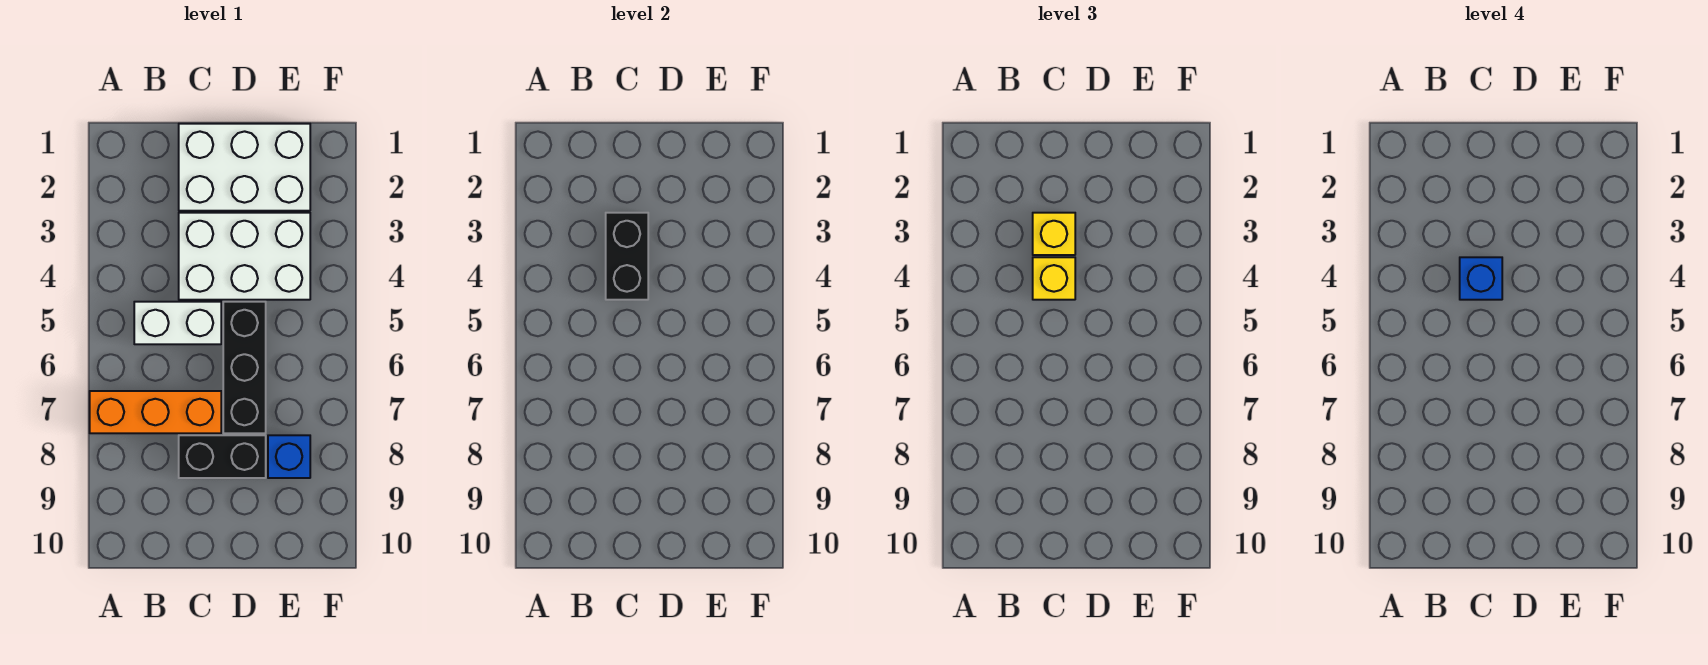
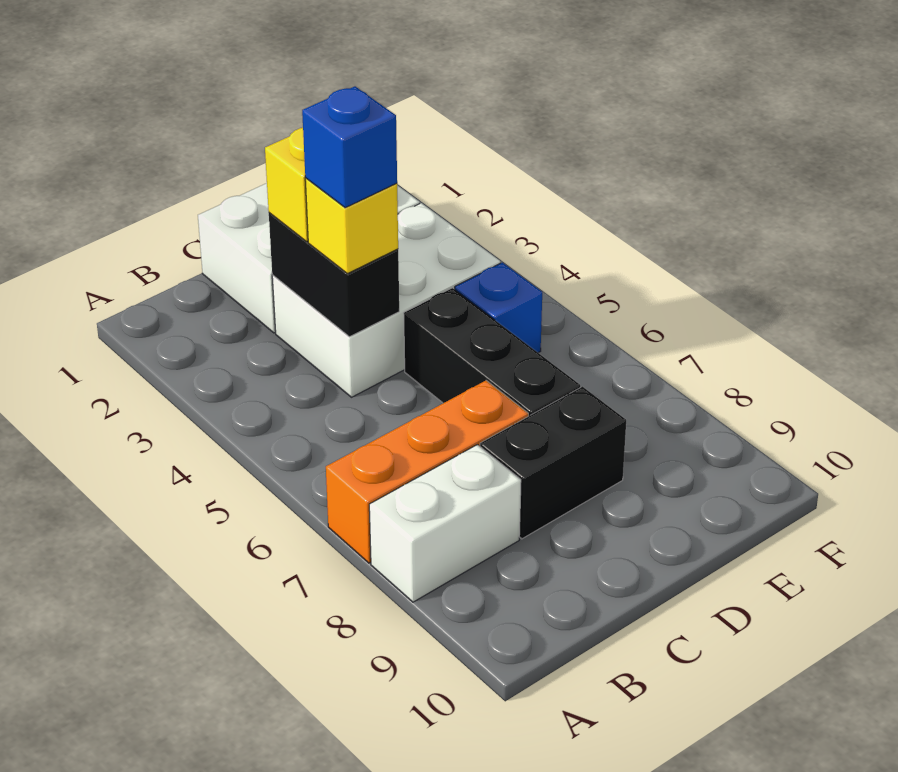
white brick B5:C5 level 1 -> white brick A8:B8 level 1
blue brick E8 level 1 -> blue brick E5 level 1

